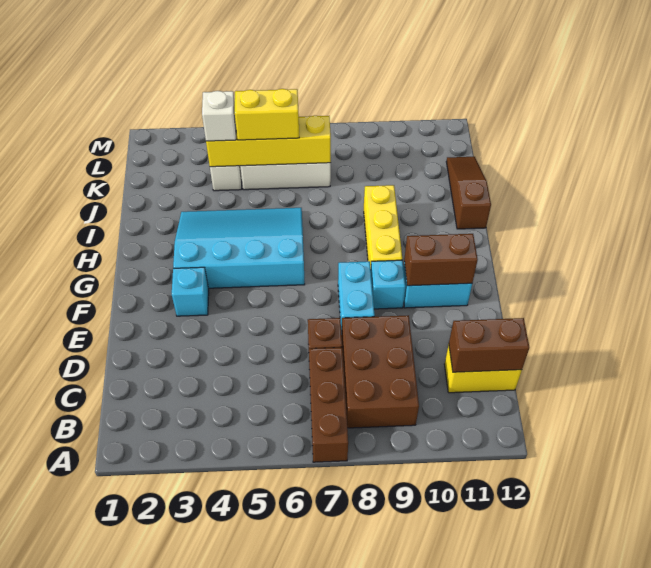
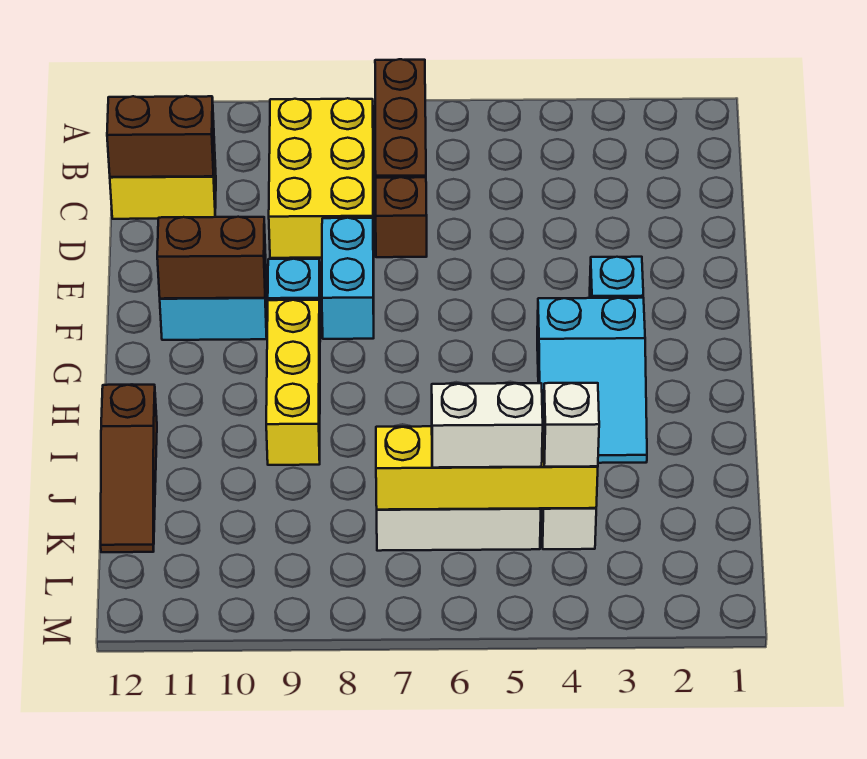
brown brick B8:D9 level 1 -> yellow brick B8:D9 level 1
cyan slope G3:I6 level 1 top G -> cyan slope G3:I4 level 1 top G
yellow brick K5:K6 level 3 -> white brick K5:K6 level 3

